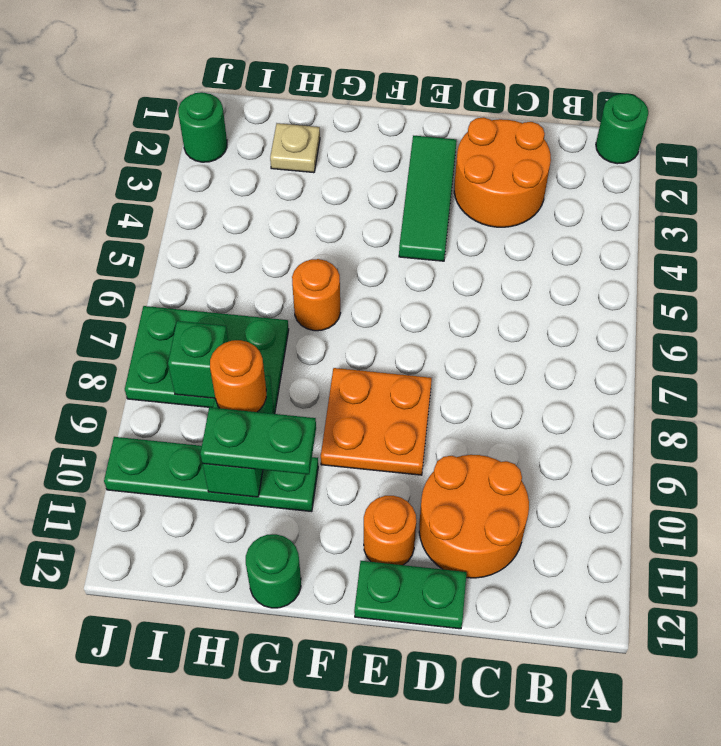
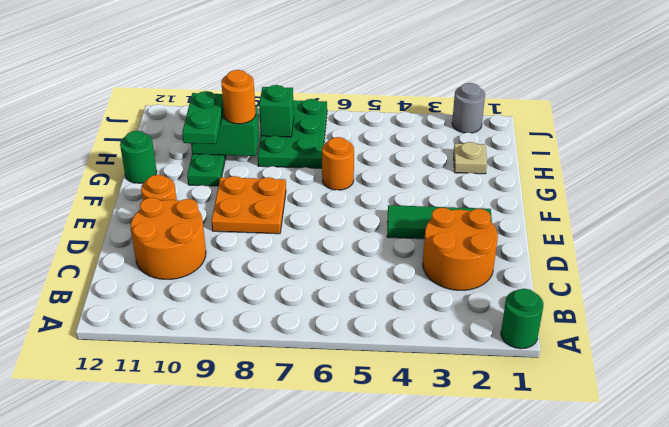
green plate D12:E12 level 1 -> none
green round brick J2 level 1 -> grey round brick J2 level 1

